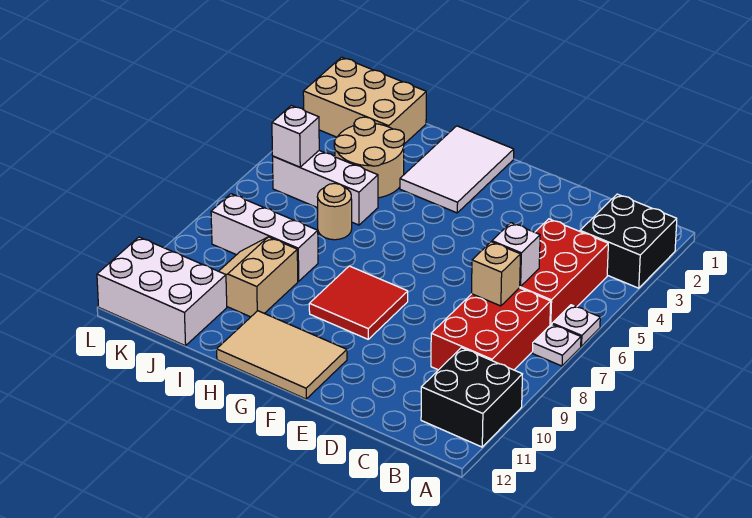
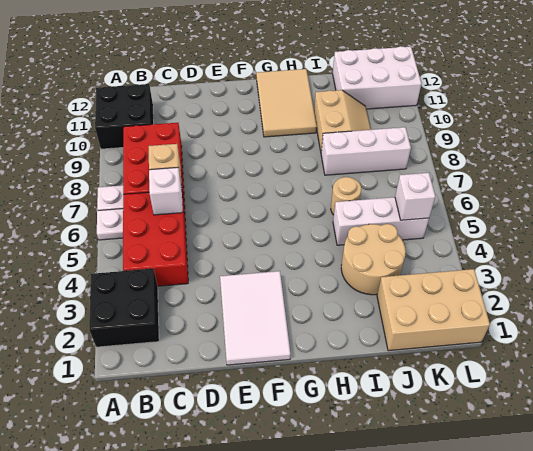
red tile F8:G9 level 1 -> none
tan tile F11:H12 level 1 -> tan tile G10:H12 level 1
white tile G1:H3 level 1 -> white tile E1:F3 level 1

